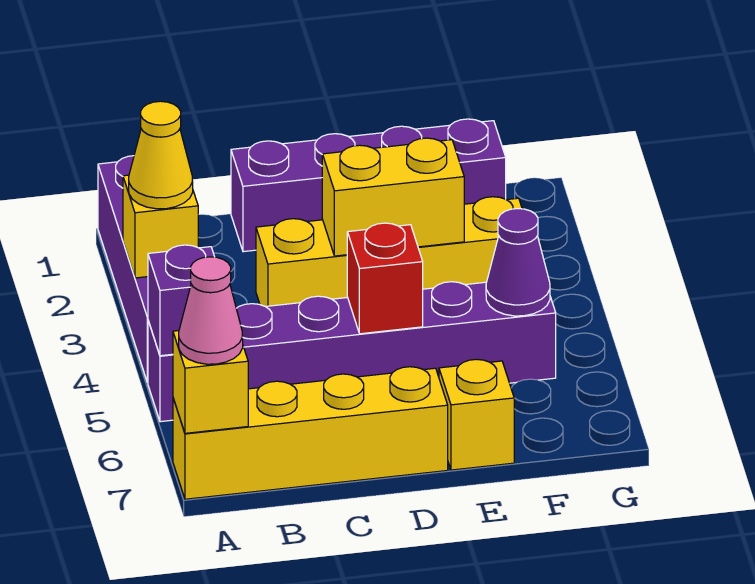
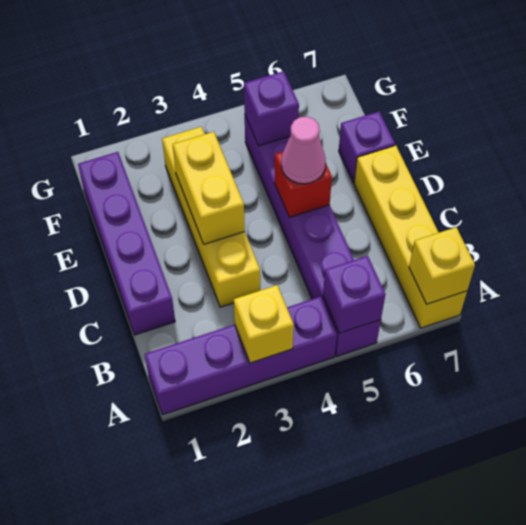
yellow cone A3 level 3 -> none
pink cone A7 level 3 -> pink cone D5 level 3
yellow brick E7 level 1 -> purple brick E7 level 1
purple cone F5 level 2 -> purple brick F5 level 2

